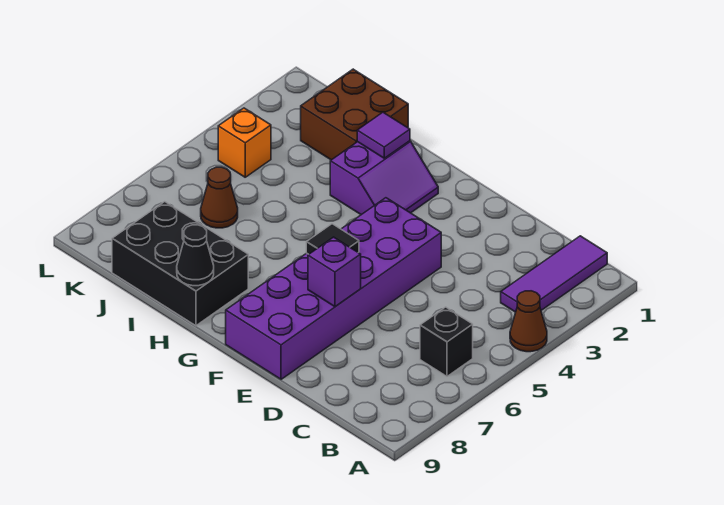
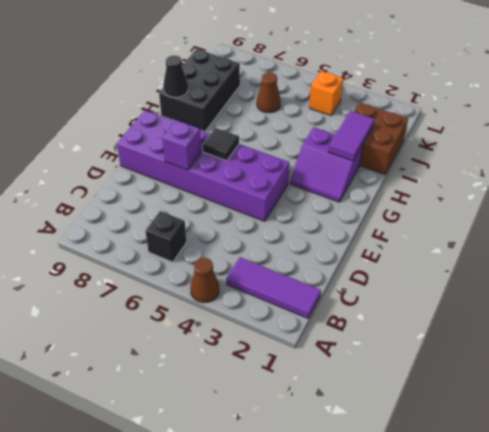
purple tile H2 level 2 -> purple tile H2:I2 level 2

